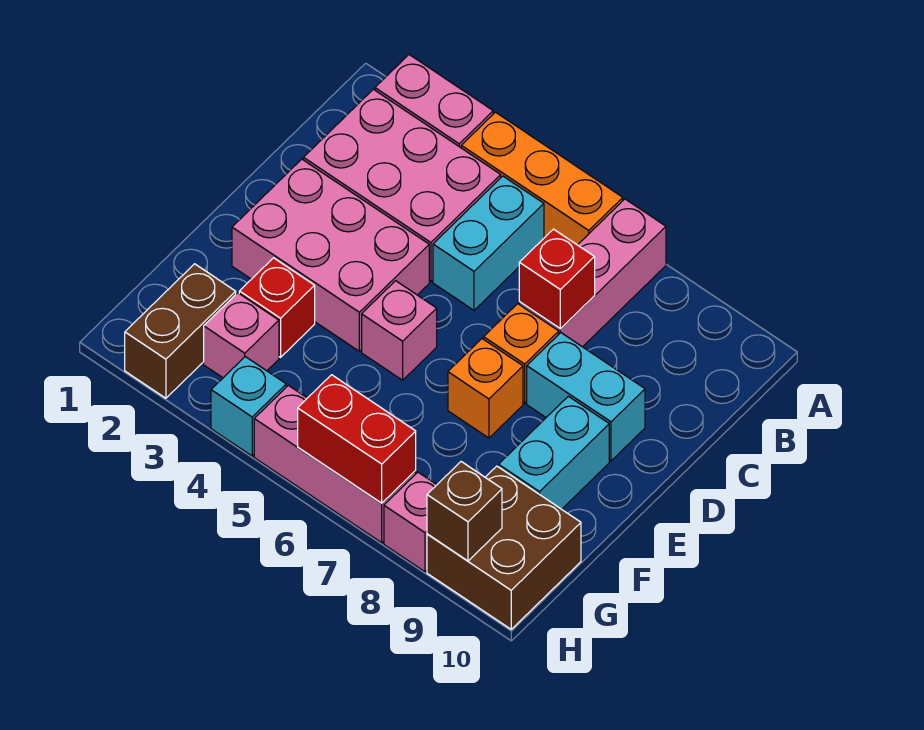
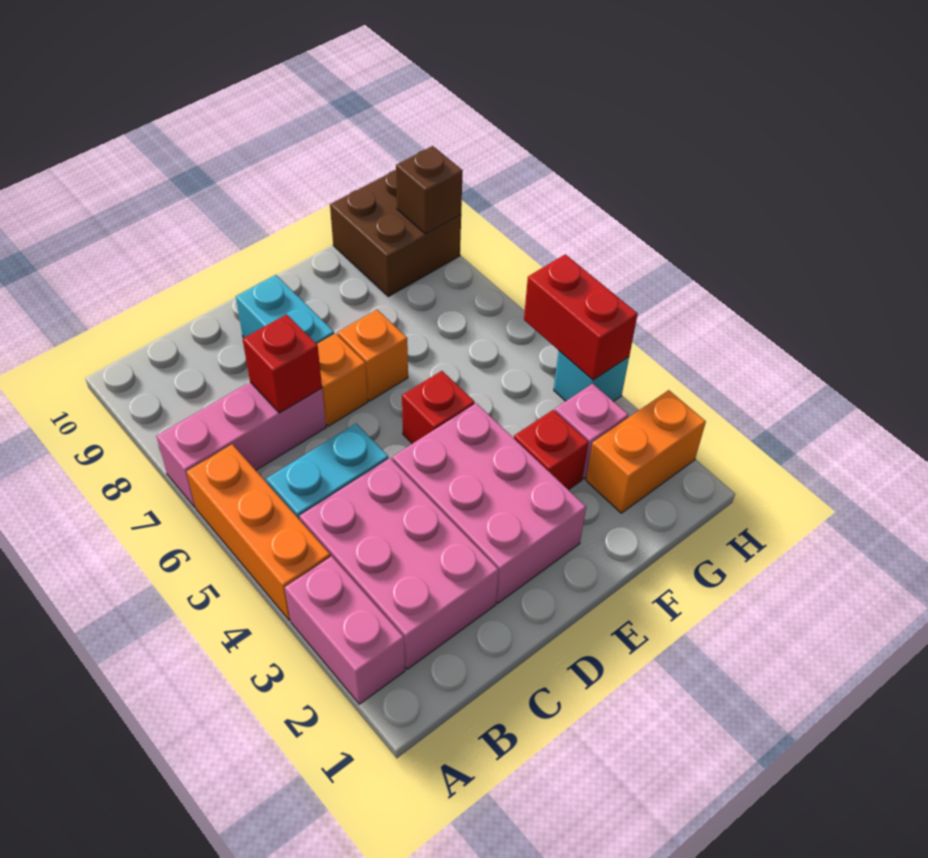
pink brick E5 level 1 -> red brick E5 level 1
cyan brick E9:F9 level 1 -> none
brown brick G2:H2 level 1 -> orange brick G2:H2 level 1
pink brick H5:H7 level 1 -> none
red brick H6:H7 level 2 -> red brick H4:H5 level 2
pink brick H8 level 1 -> none

